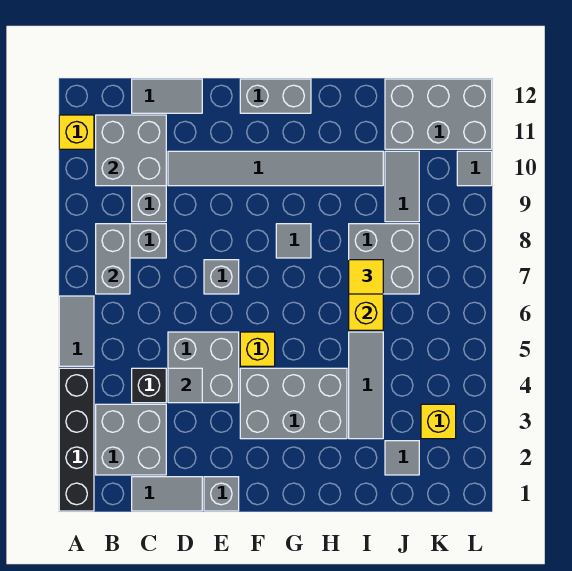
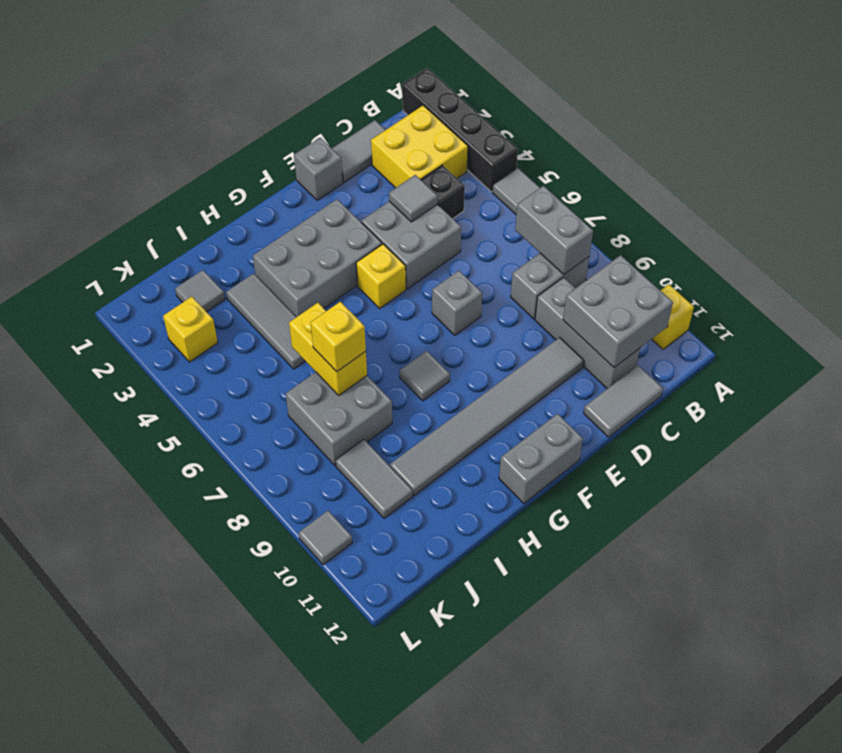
grey brick B2:C3 level 1 -> yellow brick B2:C3 level 1
yellow tile I7 level 3 -> yellow brick I7 level 3
grey brick J11:L12 level 1 -> none

